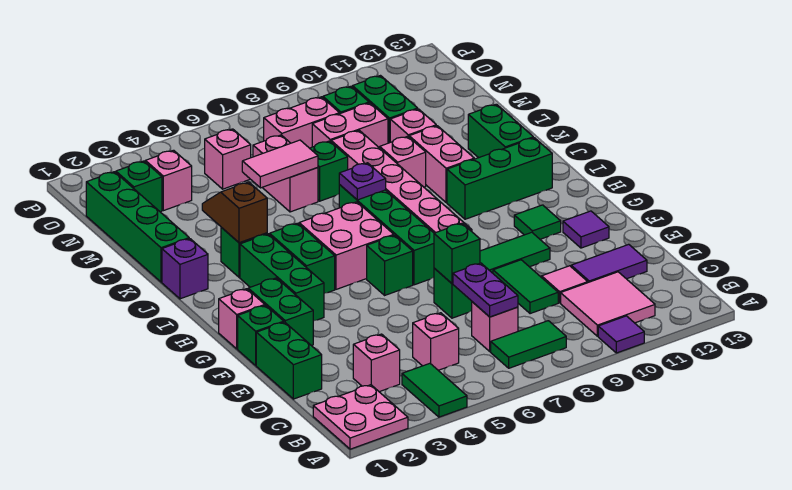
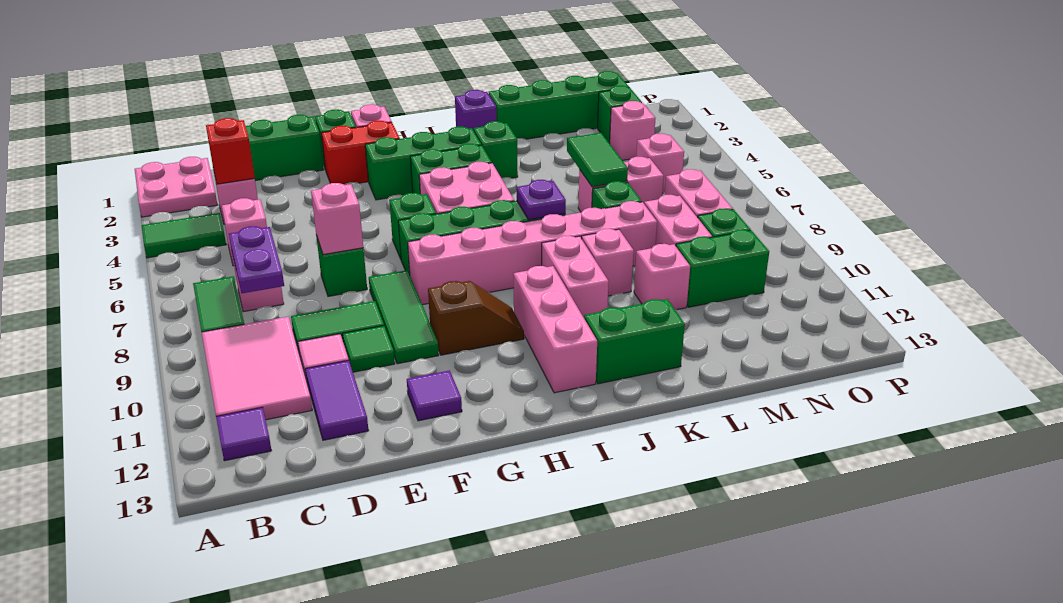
purple tile A10 level 1 -> purple tile B12 level 1
pink tile B10:C11 level 1 -> pink tile B9:C11 level 1
none -> red brick C3 level 2
purple plate C7:D7 level 2 -> purple plate C7:C8 level 2
green brick E7 level 2 -> pink brick E7 level 2
green brick F2:G2 level 1 -> red brick F2:G2 level 1
green tile G11 level 1 -> green tile E10 level 1
green brick I10:I12 level 1 -> pink brick I10:I12 level 1
brown slope J3:K3 level 2 top J -> brown slope G10:H10 level 1 top G
pink brick J10:K10 level 1 -> pink brick J9:J10 level 1
pink tile L5:L6 level 2 -> green tile L5:L6 level 2

